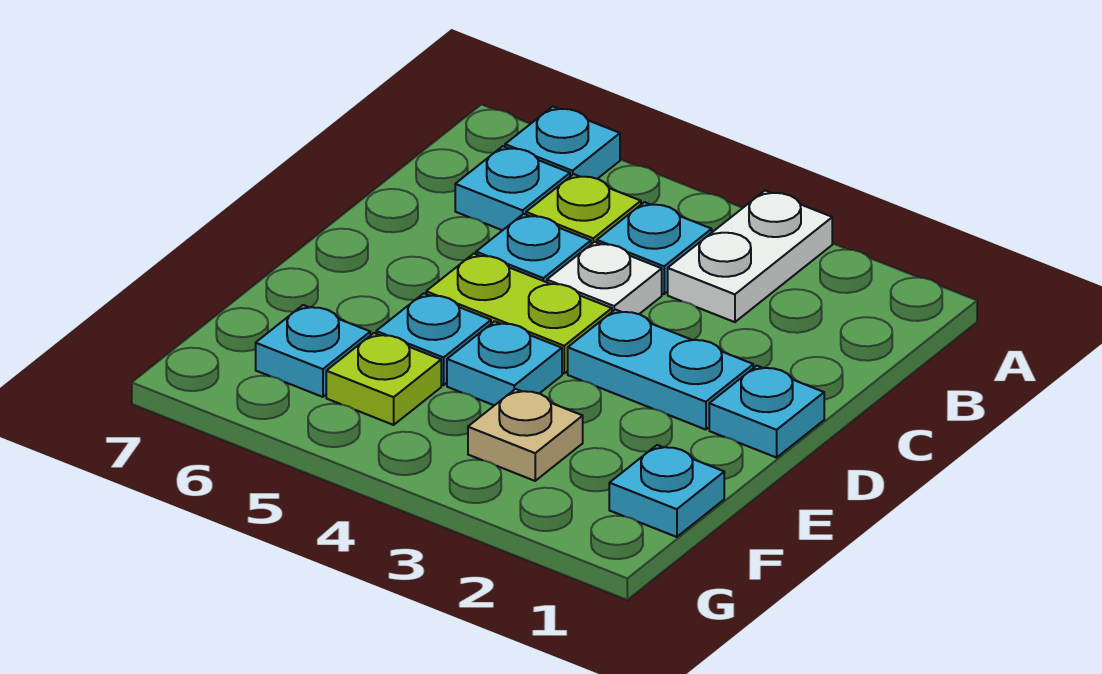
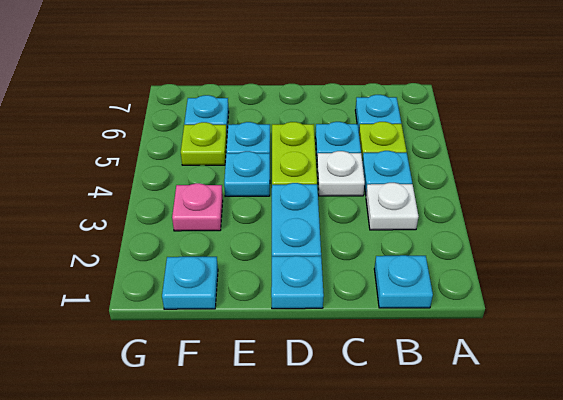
white plate A3:B3 level 1 -> white plate B3 level 1
cyan plate A6 level 1 -> cyan plate B1 level 1
tan plate F3 level 1 -> pink plate F3 level 1

